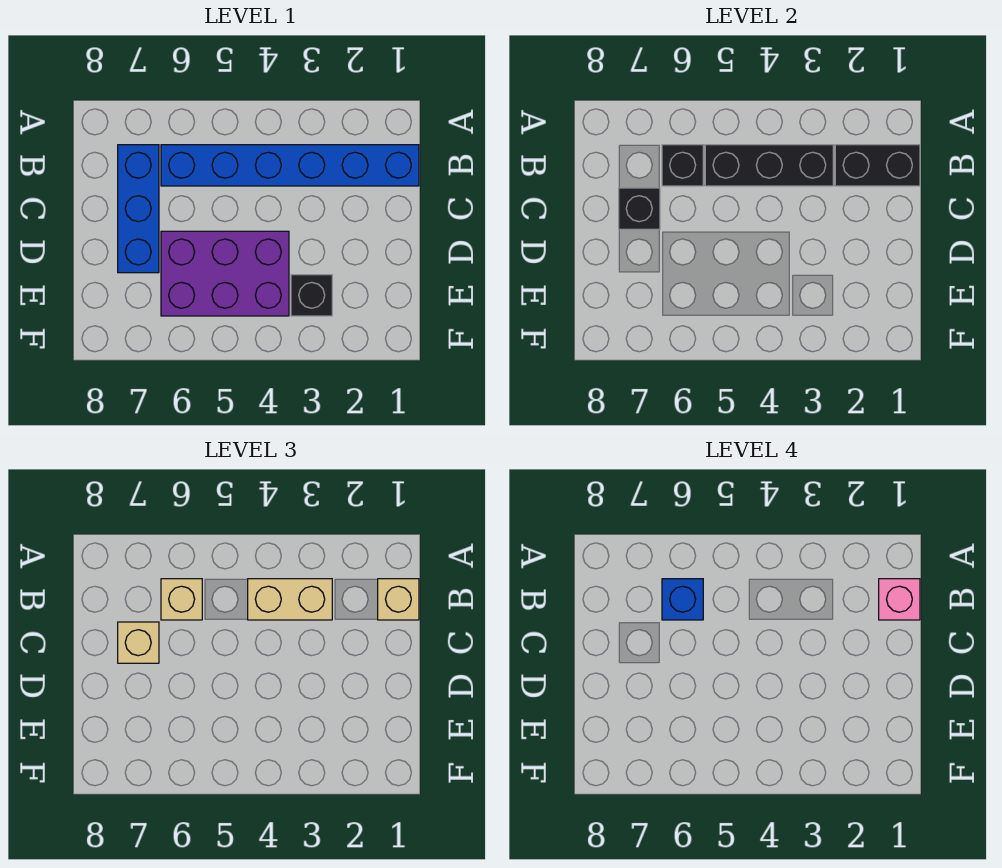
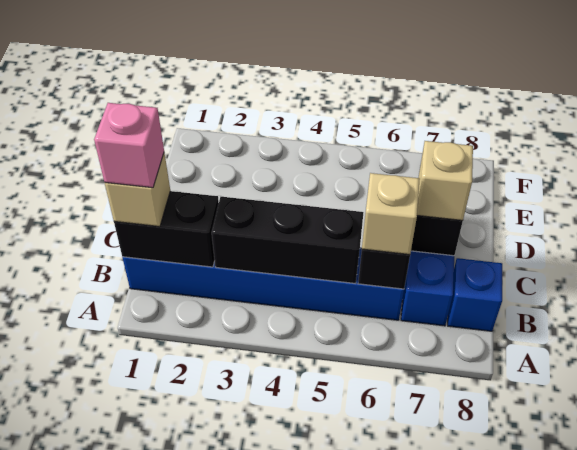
tan brick B3:B4 level 3 -> none
blue brick B6 level 4 -> blue brick B8 level 1
purple brick D4:E6 level 1 -> none
black brick E3 level 1 -> none

